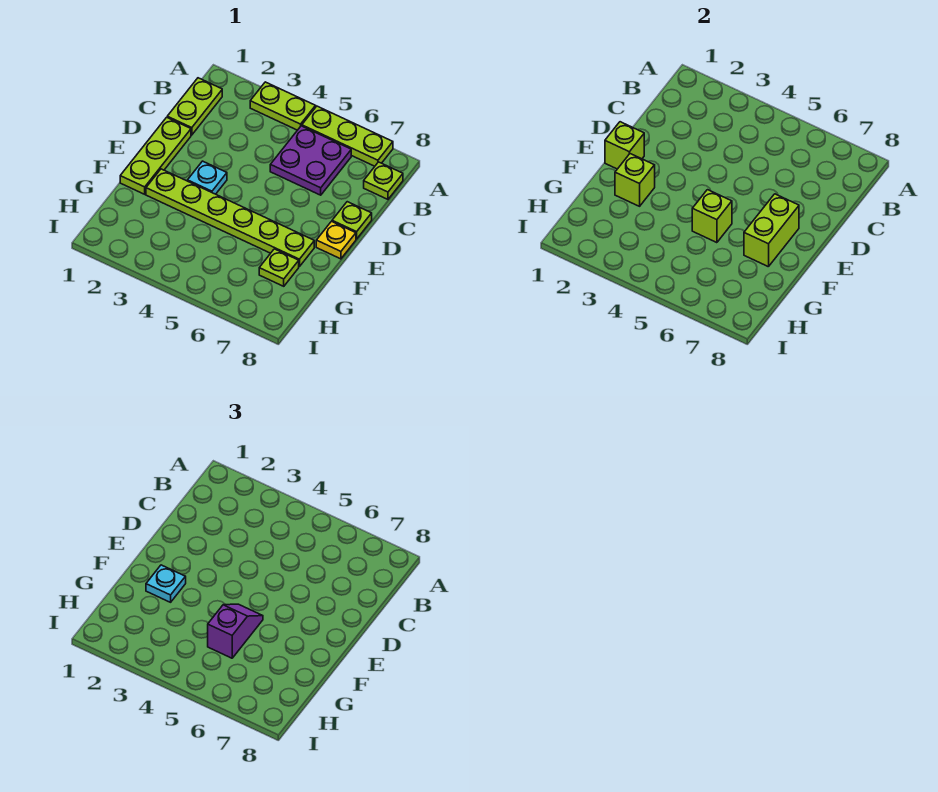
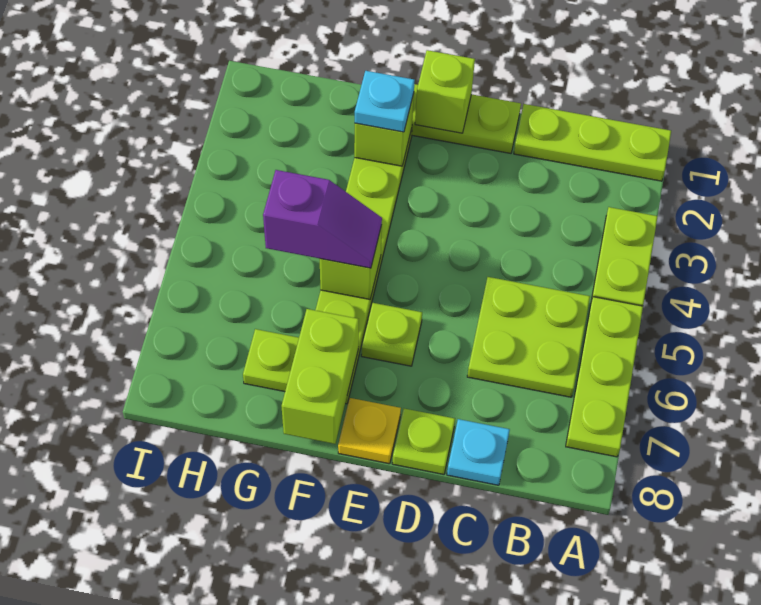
lime plate B1:C1 level 1 -> lime plate A1:C1 level 1
purple plate B5:C6 level 1 -> lime plate B5:C6 level 1
lime plate B8 level 1 -> lime plate E6 level 1
cyan plate E3 level 1 -> cyan plate C8 level 1
lime brick E7:F7 level 2 -> lime brick F7:F8 level 2

